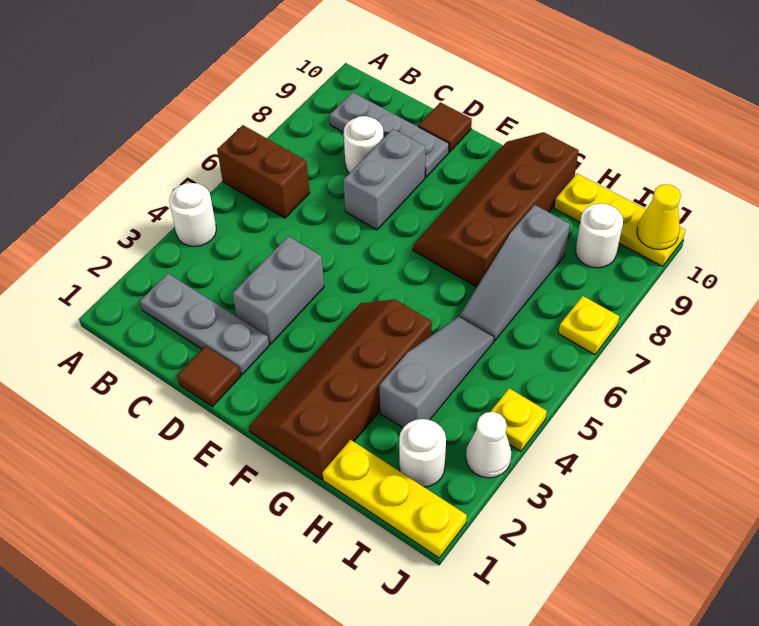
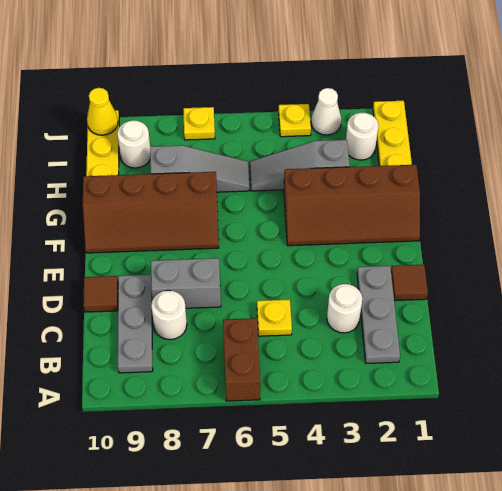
white round brick A4 level 1 -> white round brick C3 level 1
none -> yellow plate C5 level 1
grey brick D3:D4 level 1 -> none

